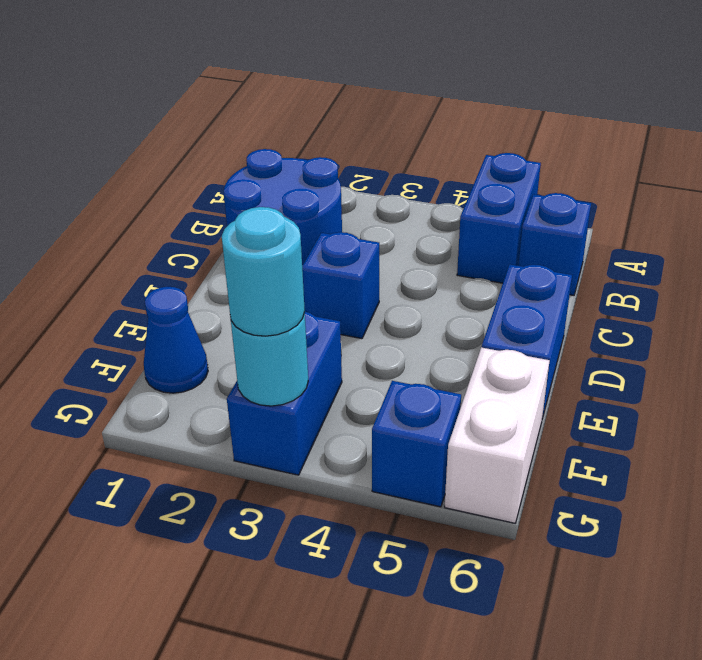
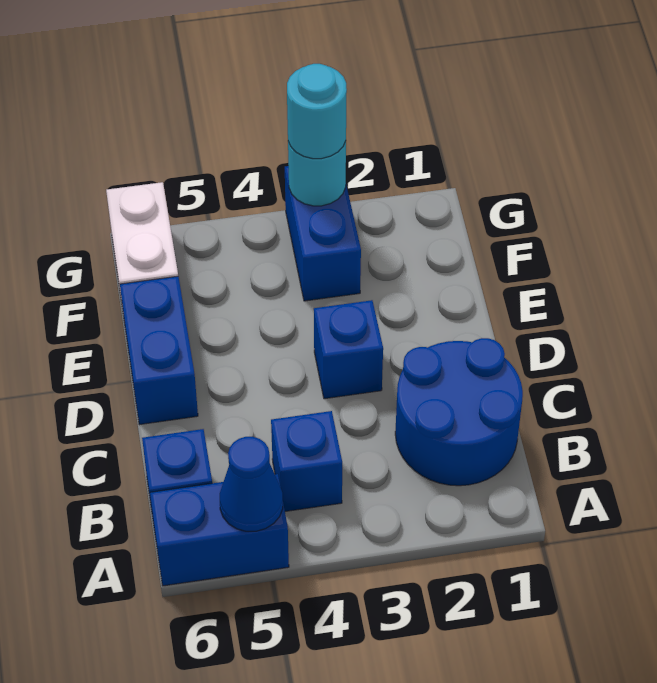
blue brick A5:B5 level 1 -> blue brick A5:A6 level 1
blue cone F1 level 1 -> blue cone A5 level 2
blue brick G5 level 1 -> blue brick B4 level 1

